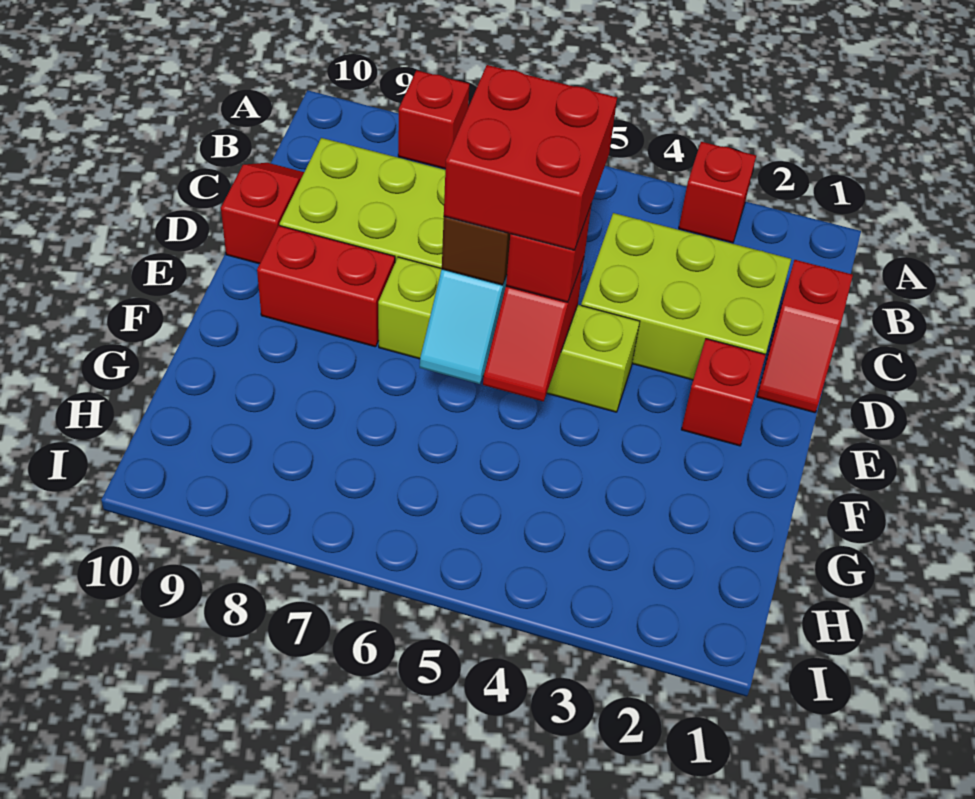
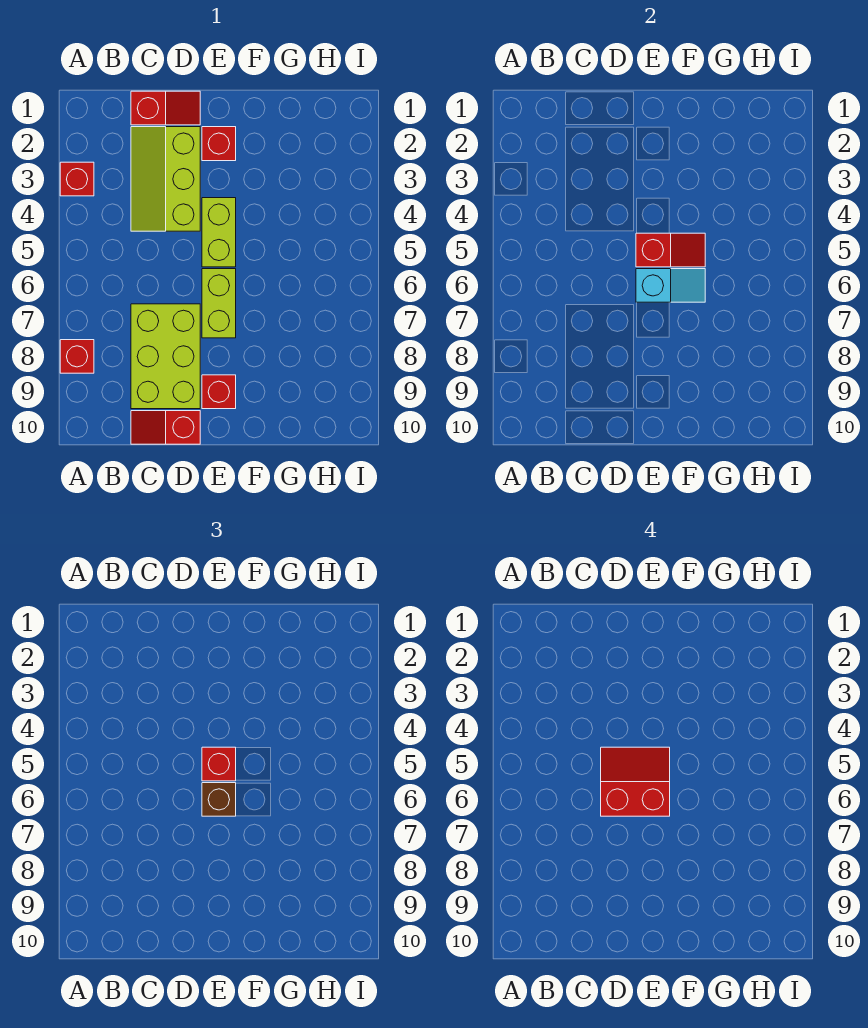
lime brick C2:D4 level 1 -> lime slope C2:D4 level 1 top D
red brick D5:E6 level 4 -> red slope D5:E6 level 4 top 6
red brick E8:E9 level 1 -> red brick E9 level 1

